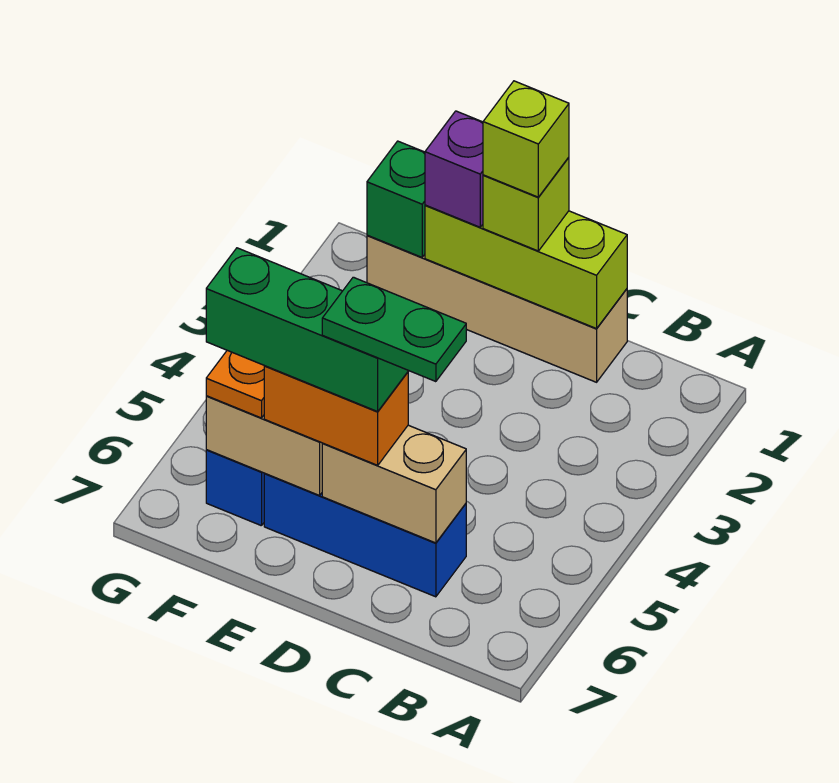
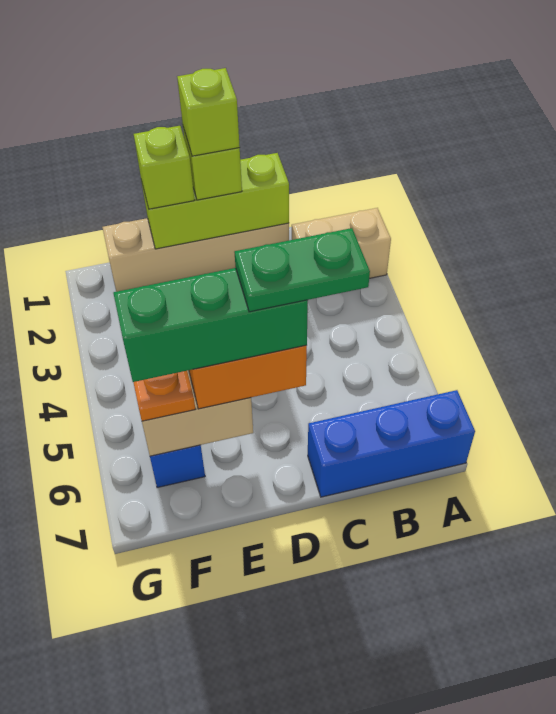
blue brick C6:E6 level 1 -> blue brick A7:C7 level 1
tan brick C6:D6 level 2 -> tan brick A2:B2 level 1
purple brick E1 level 3 -> lime brick E1 level 3
green brick F1 level 2 -> none

